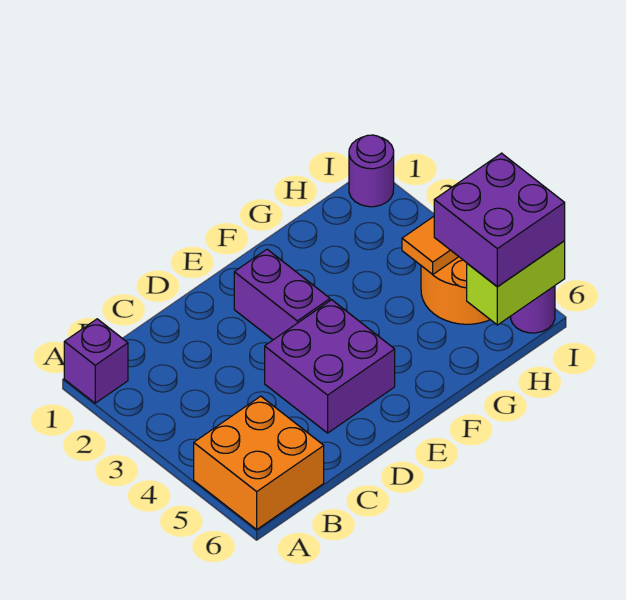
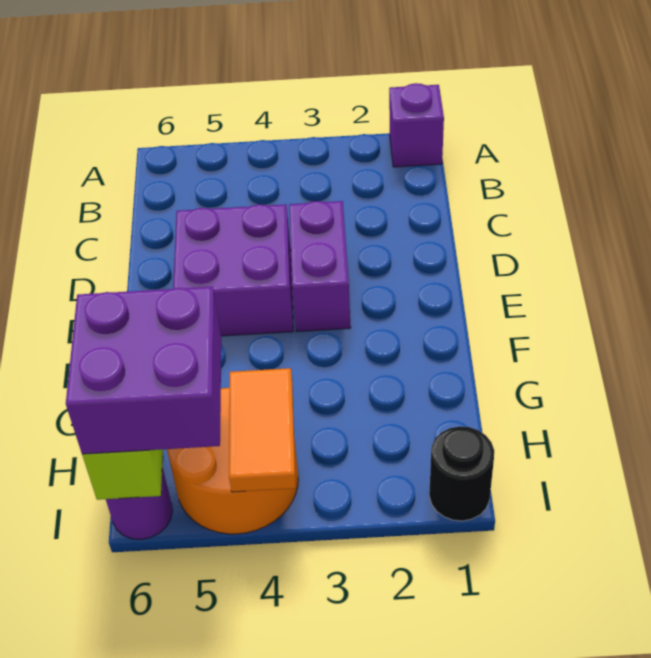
orange brick A5:B6 level 1 -> none
purple brick E2:E3 level 1 -> purple brick D3:E3 level 1
purple round brick I1 level 1 -> black round brick I1 level 1

